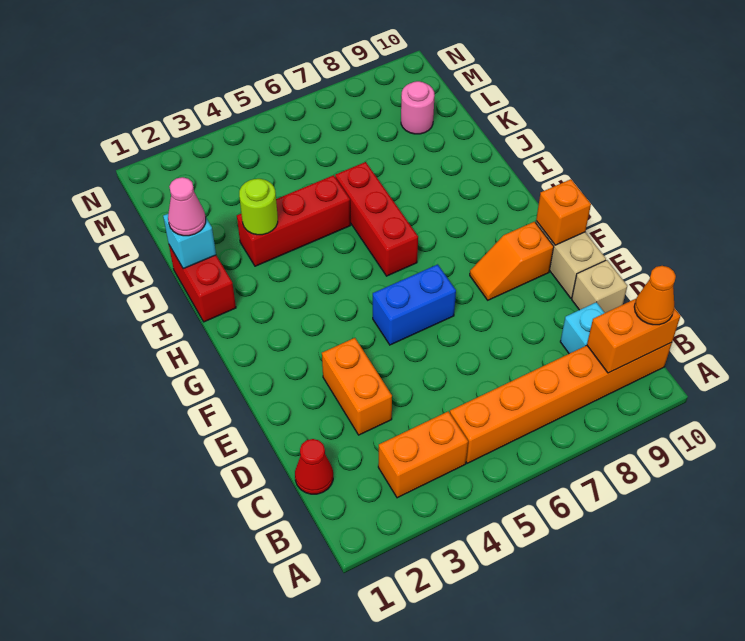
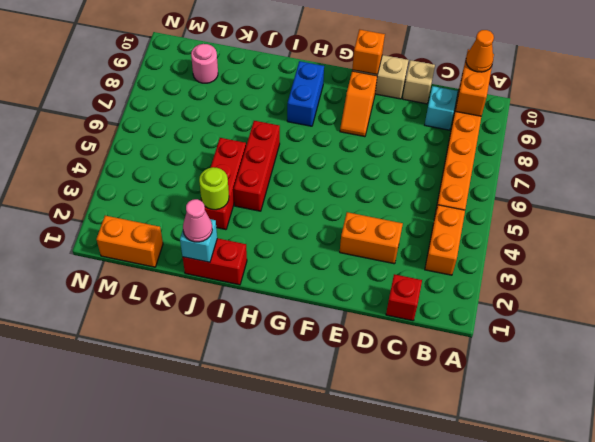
red cone C1 level 1 -> red brick C1 level 1
blue brick F5:F6 level 1 -> blue brick H8:H9 level 1
red brick H6:J6 level 1 -> red brick I4:I6 level 1
none -> orange brick L1:M1 level 1

